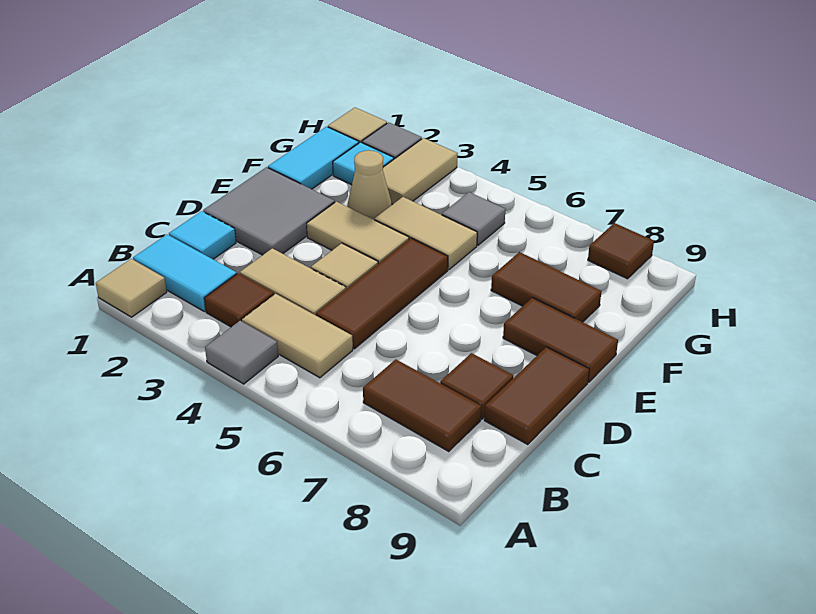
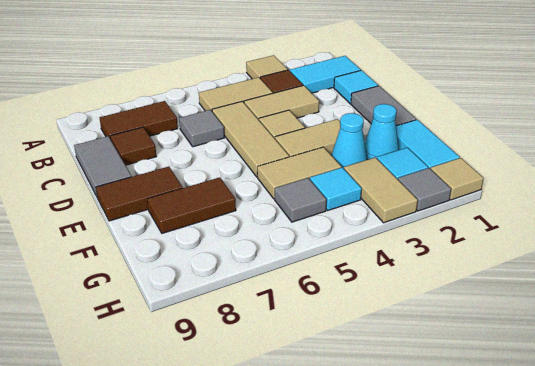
tan tile A1 level 1 -> tan tile A3 level 1
grey tile A4 level 1 -> grey tile C6 level 1
brown tile C5:E5 level 1 -> tan tile C5:E5 level 1
brown tile C9:D9 level 1 -> grey tile C9:D9 level 1
grey tile D1:E2 level 1 -> grey tile D1:E1 level 1
none -> cyan cone F2 level 1
tan cone F3 level 1 -> cyan cone F3 level 1
none -> cyan tile G4 level 1
brown tile H8 level 1 -> none

